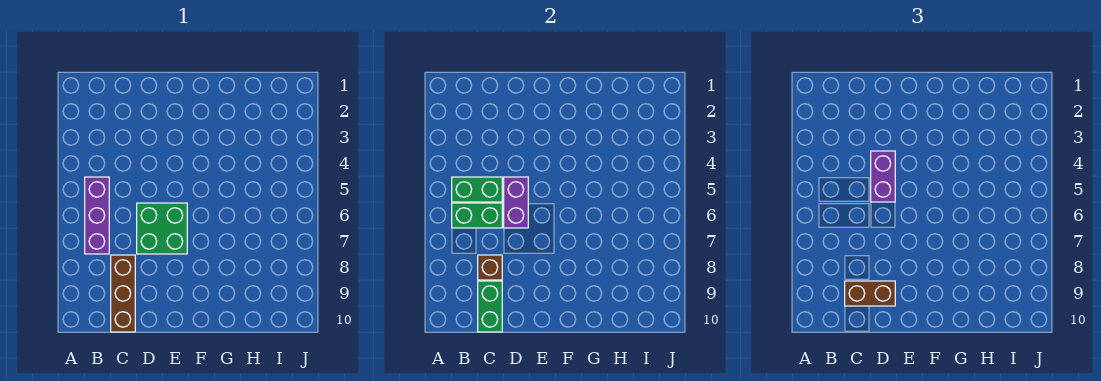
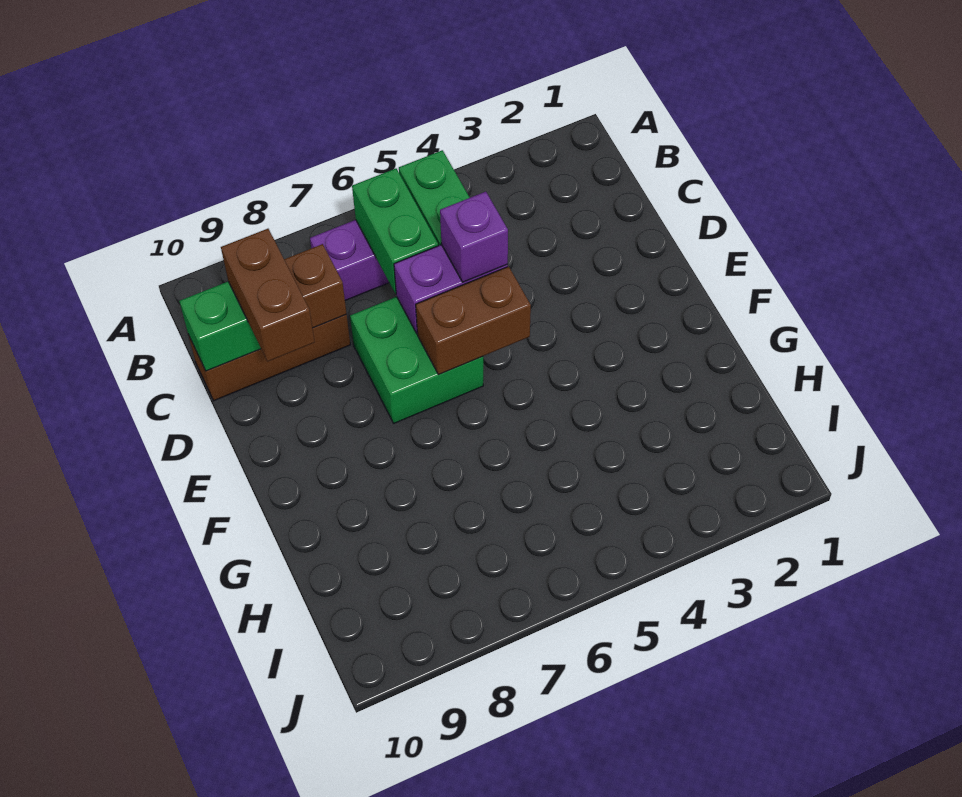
purple brick D4:D5 level 3 -> purple brick D5 level 3
none -> brown brick E5:E6 level 2

